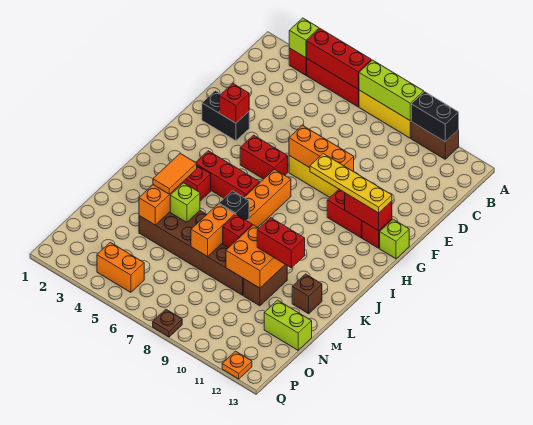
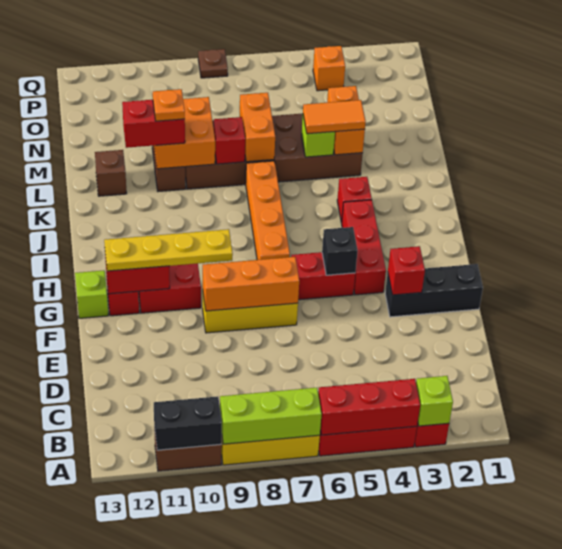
black brick F2:F3 level 1 -> black brick F1:F3 level 1
red brick I4:I6 level 1 -> red brick G4:I4 level 1
orange tile K4:L4 level 3 -> orange tile L4:L5 level 3
black brick K7 level 2 -> black brick G5 level 2
lime brick N12:N13 level 1 -> none
orange brick P4:P5 level 1 -> orange brick P4 level 1
orange plate Q12 level 1 -> orange plate L10 level 4

